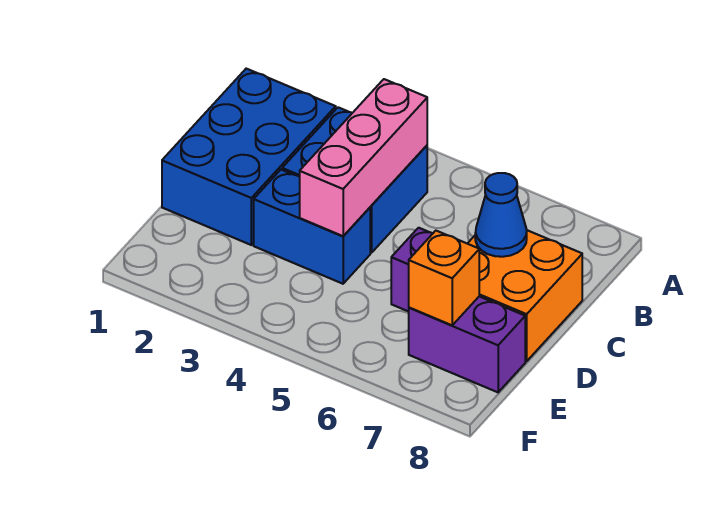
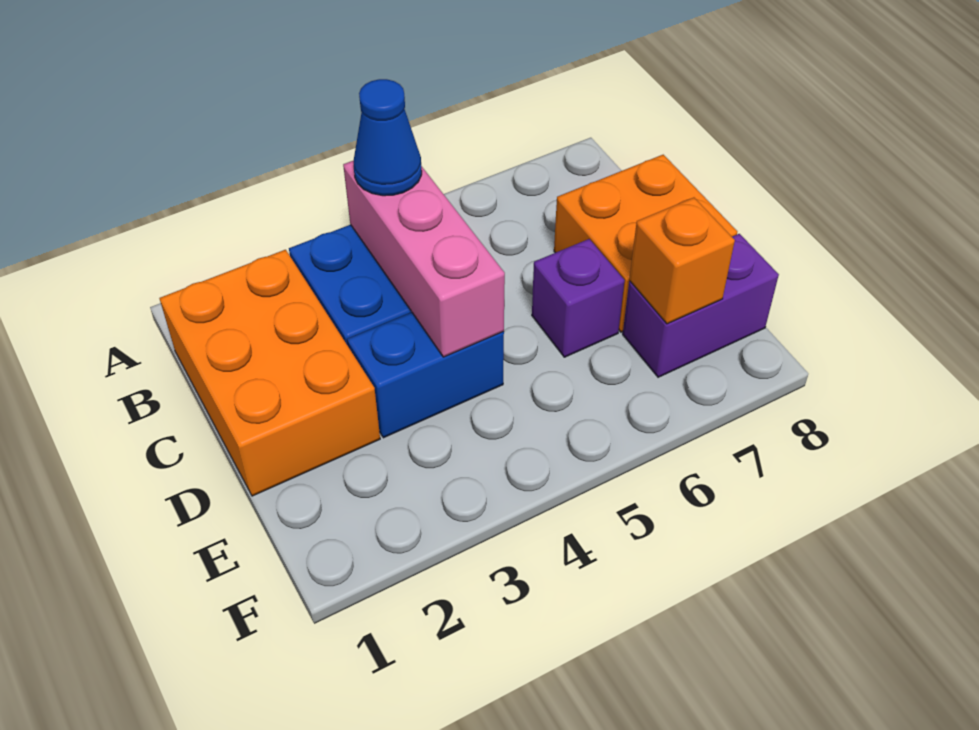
blue brick B1:D2 level 1 -> orange brick B1:D2 level 1
blue cone C7 level 2 -> blue cone B4 level 3

